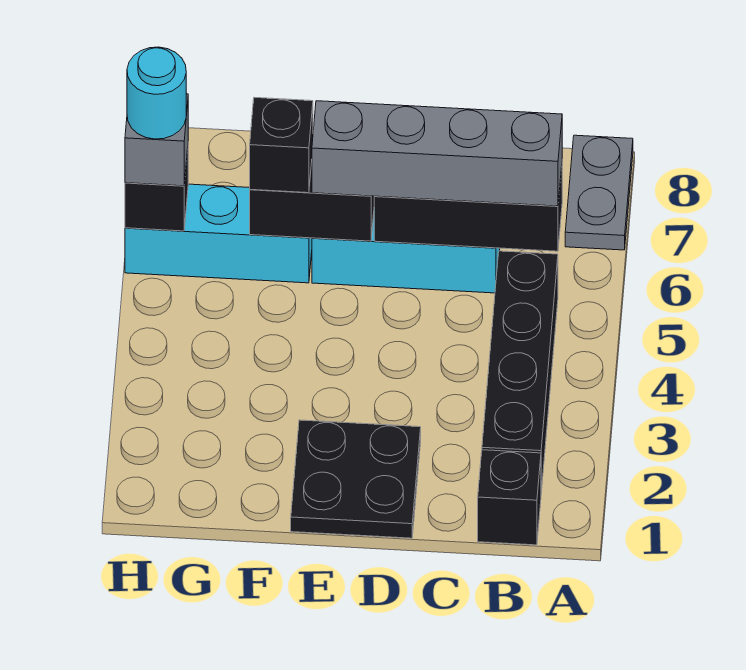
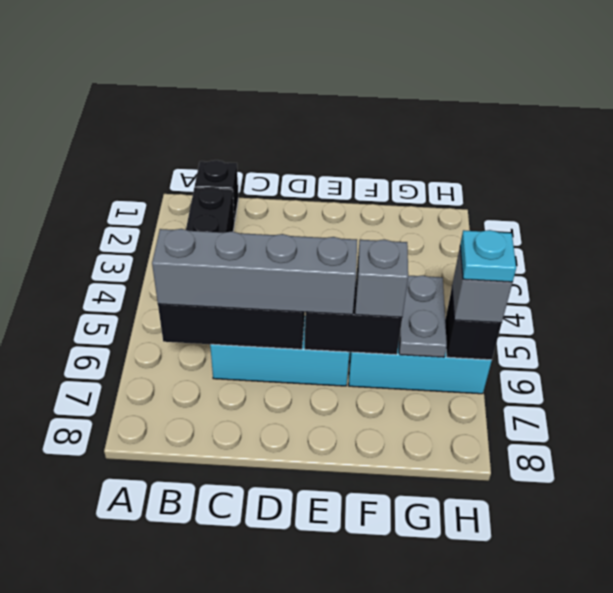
grey plate A7:A8 level 1 -> grey plate G5:G6 level 2
black plate D1:E2 level 1 -> none
black brick F6 level 3 -> grey brick F6 level 3
cyan round brick H6 level 4 -> cyan plate H6 level 4

